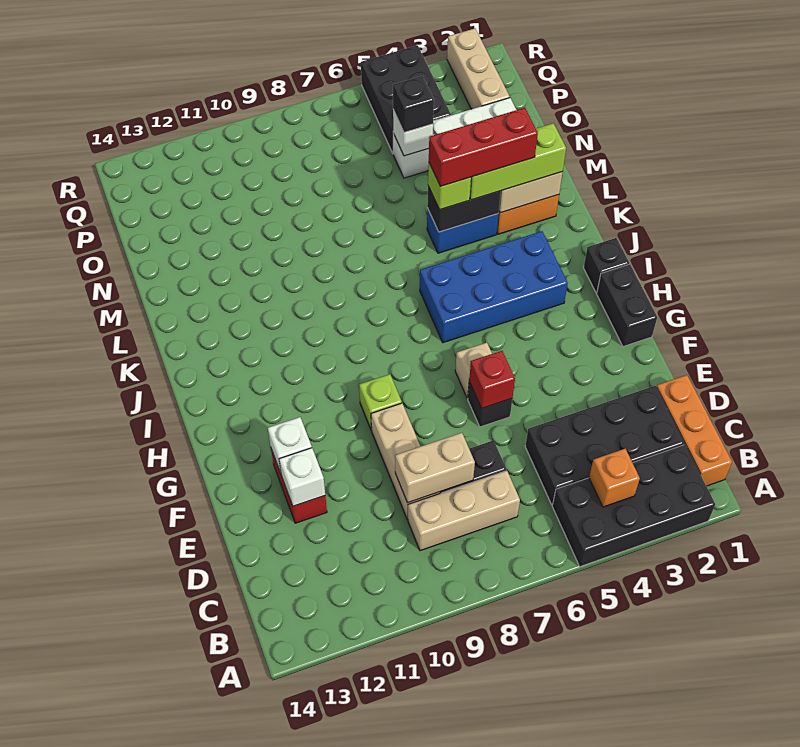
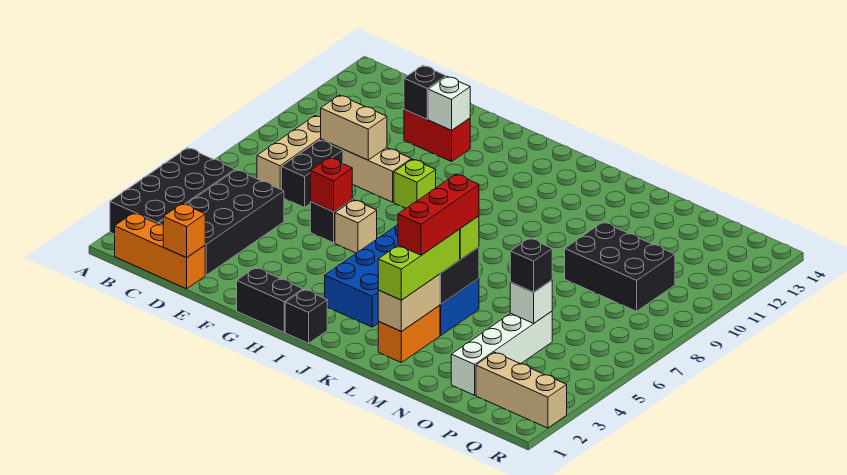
orange brick B4 level 2 -> orange brick D1 level 2
tan brick D8:D9 level 2 -> tan brick D9:E9 level 2
white brick E12 level 2 -> black brick E12 level 2
black brick P4:R5 level 1 -> black brick N9:P10 level 1

